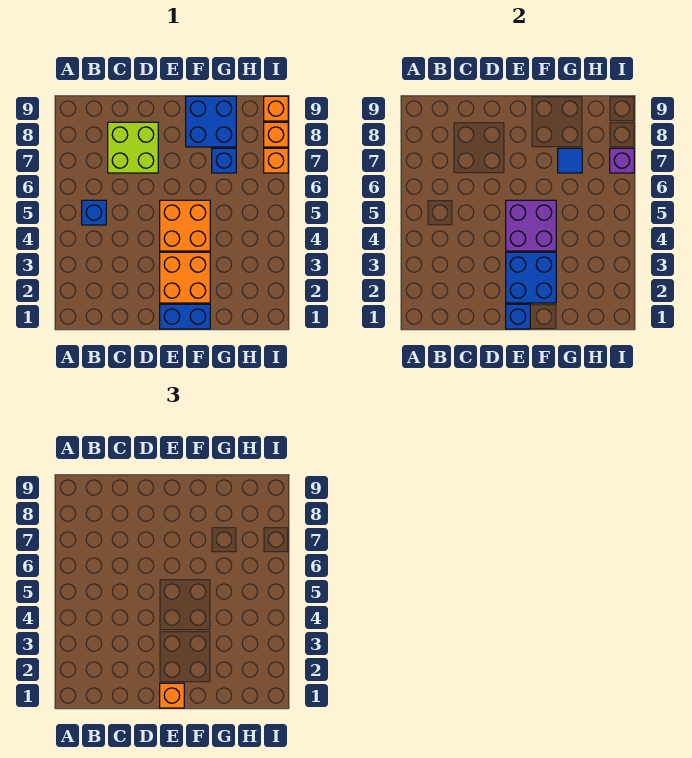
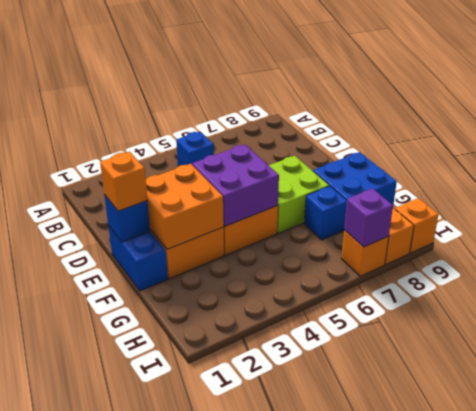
lime brick C7:D8 level 1 -> lime brick E6:F7 level 1
blue brick E2:F3 level 2 -> orange brick E2:F3 level 2
blue tile G7 level 2 -> none

